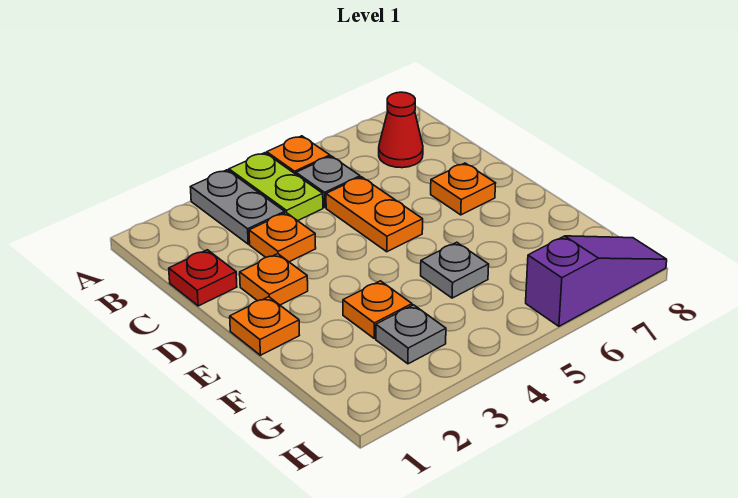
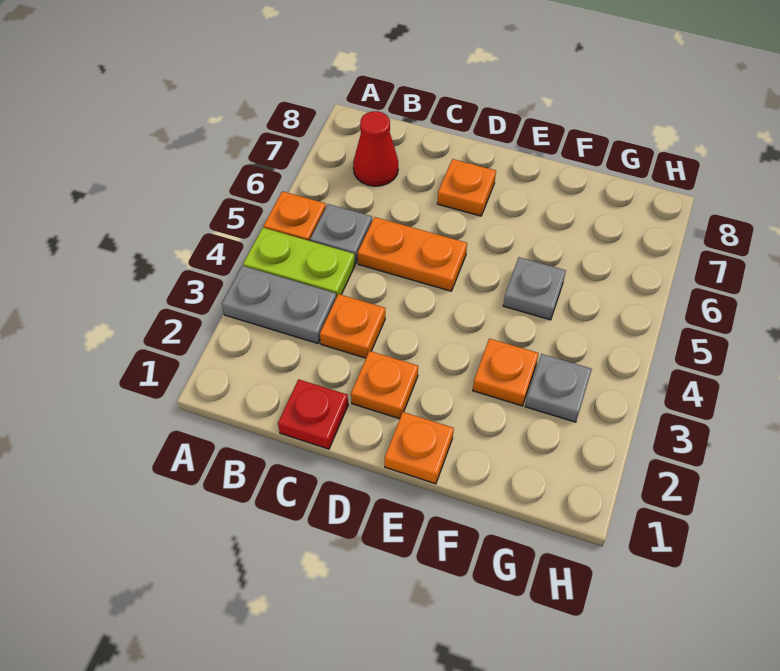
purple slope H6:H8 level 1 top 6 -> none

